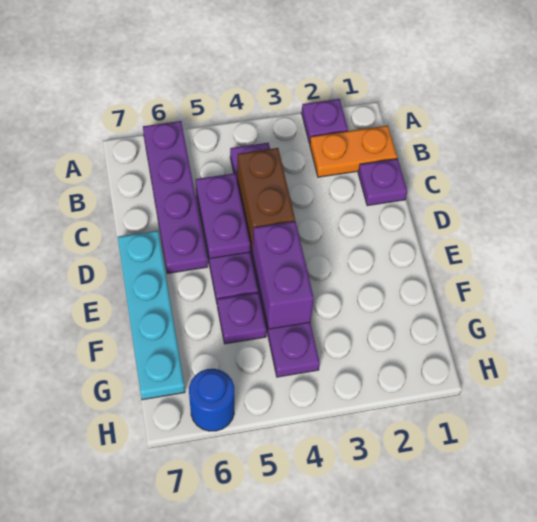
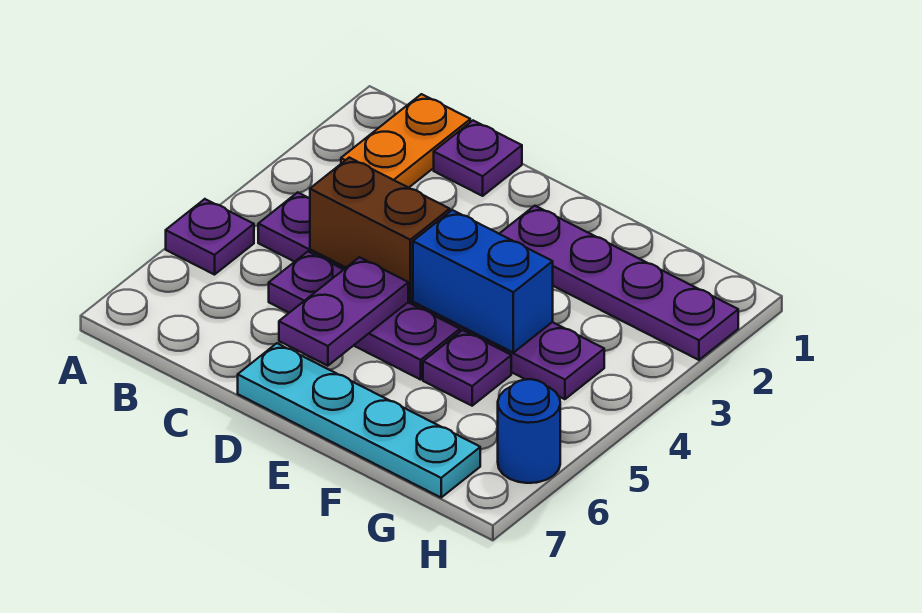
purple plate A2 level 1 -> purple plate A5 level 1
purple plate A6:D6 level 1 -> purple plate E2:H2 level 1
purple plate C5:D5 level 2 -> purple plate D5:D6 level 2
purple brick E4:F4 level 2 -> blue brick E4:F4 level 2

